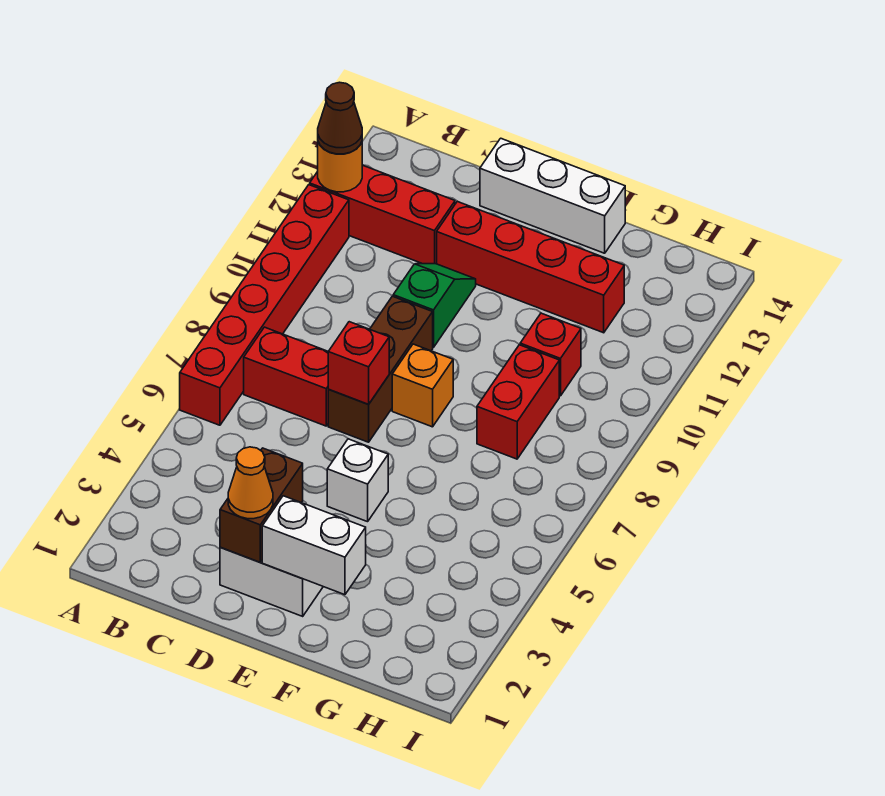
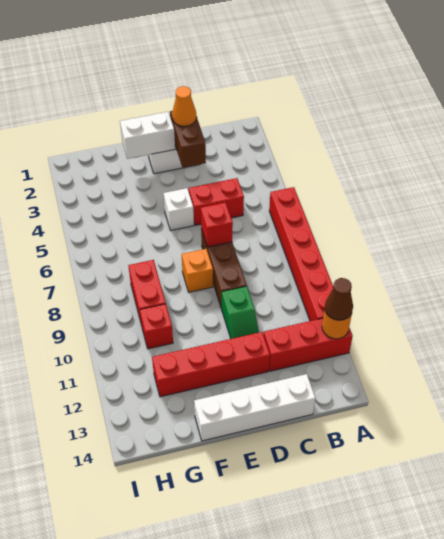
red brick B7:C7 level 1 -> red brick C5:D5 level 1
white brick D14:F14 level 1 -> white brick C14:F14 level 1

